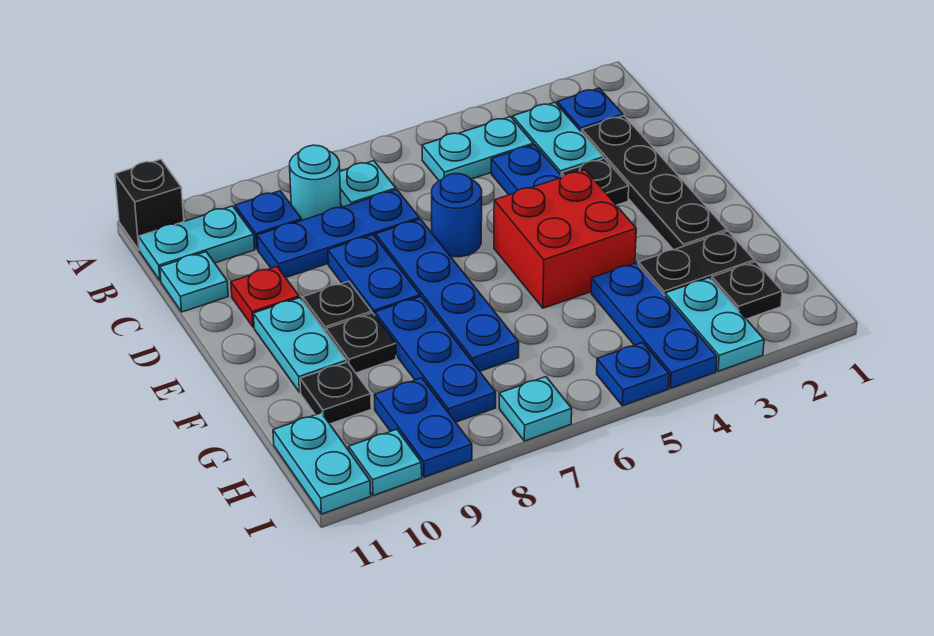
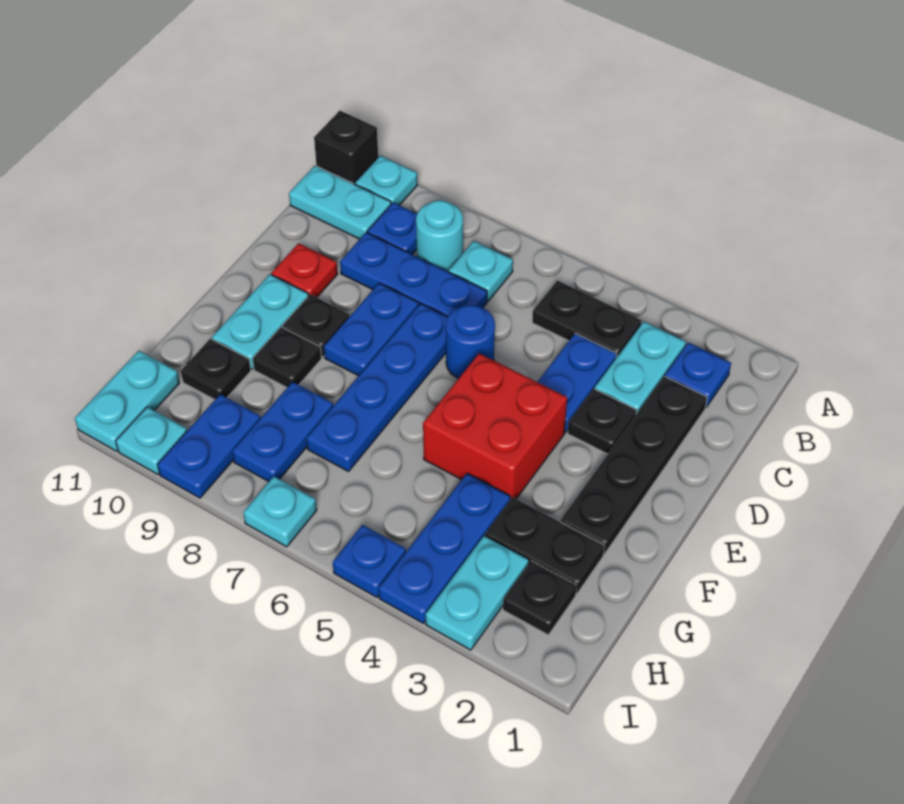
cyan plate B4:B5 level 1 -> black plate B4:B5 level 1
cyan plate C11 level 1 -> cyan plate A10 level 1
blue plate F8:H8 level 1 -> blue plate G8:H8 level 1

